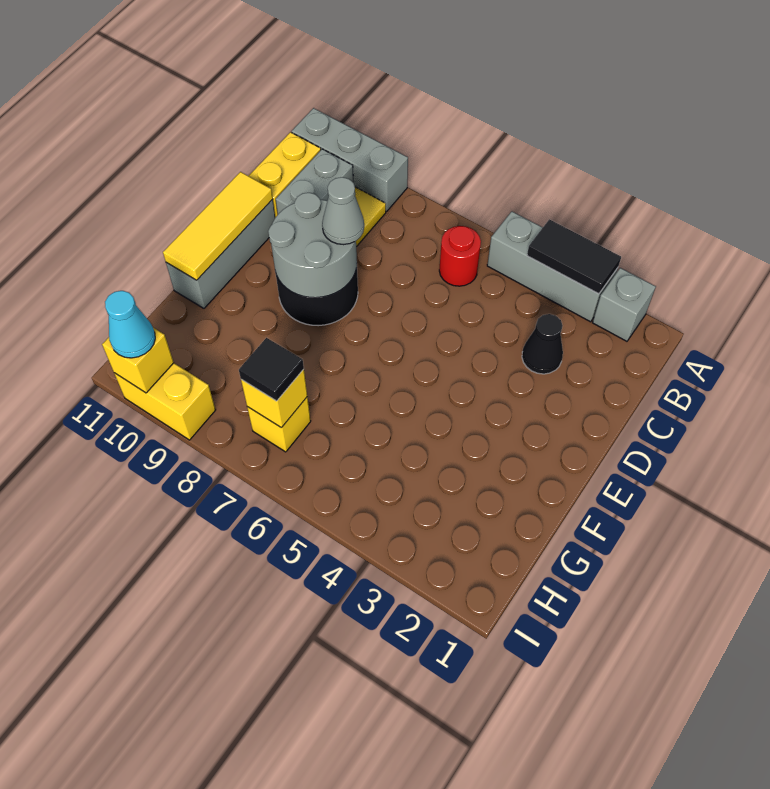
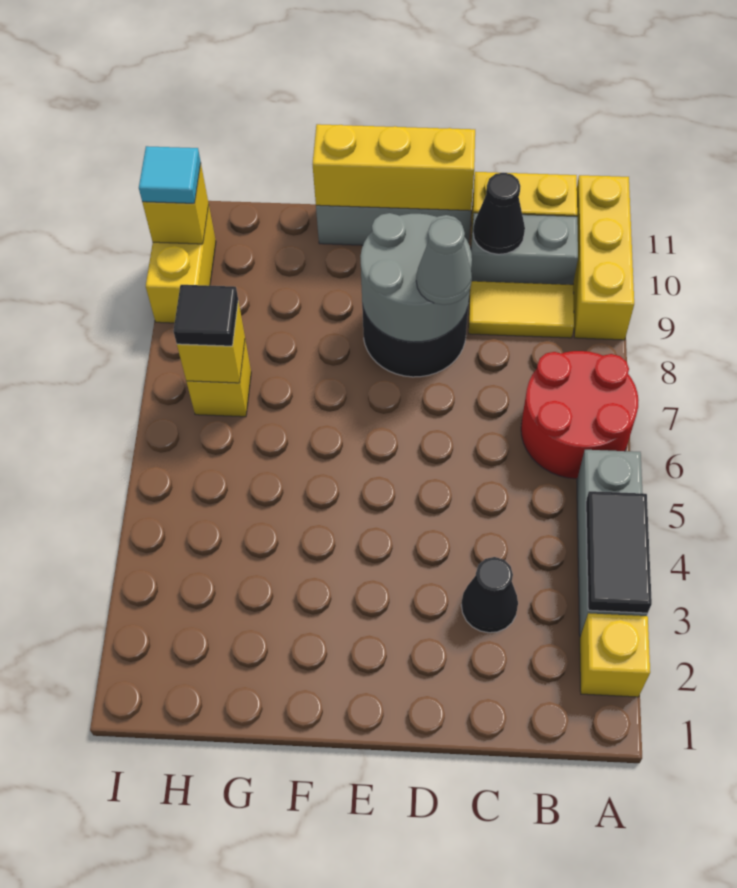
grey brick A2 level 1 -> yellow brick A2 level 1
grey brick A9:A11 level 1 -> yellow brick A9:A11 level 1
red round brick B6 level 1 -> red round brick A6:B7 level 1
none -> black cone C10 level 2
yellow tile D11:F11 level 2 -> yellow brick D11:F11 level 2
cyan cone I10 level 3 -> cyan tile I10 level 3

